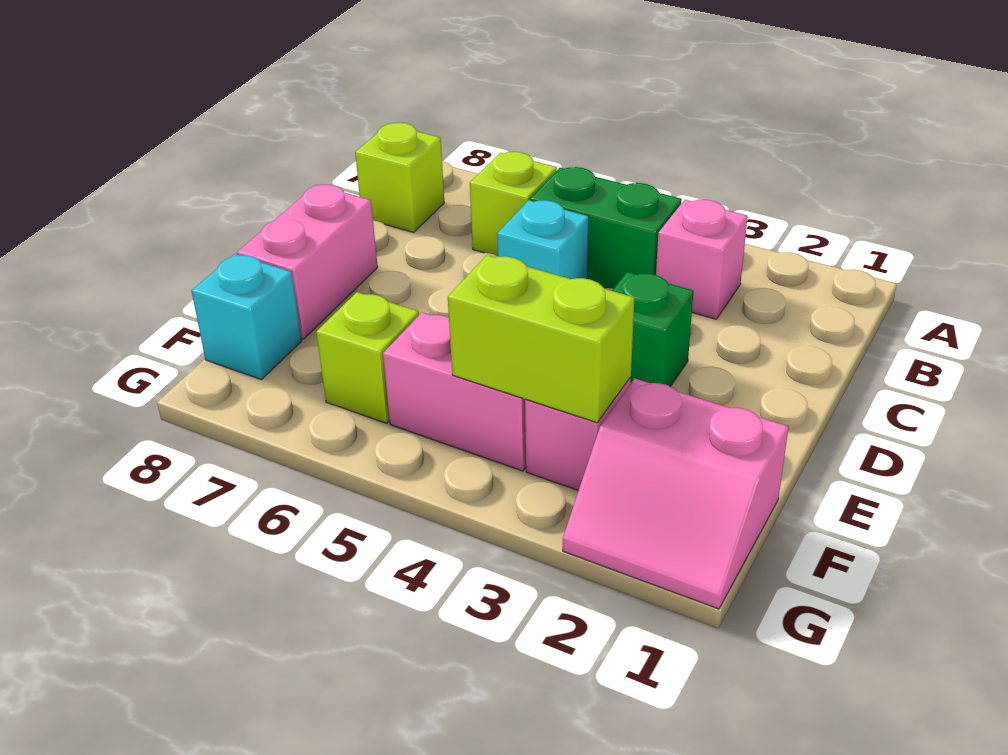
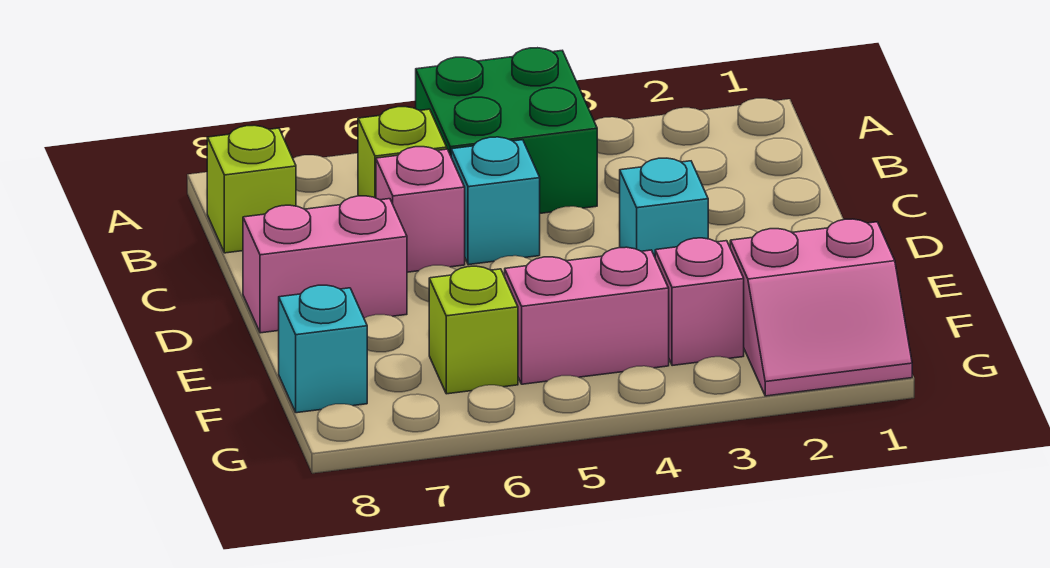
pink brick B3 level 1 -> pink brick C6 level 1
green brick B4:B5 level 1 -> green brick A4:B5 level 1
green brick D3 level 1 -> cyan brick D3 level 1
pink brick D8:E8 level 1 -> pink brick D7:D8 level 1
lime brick F3:F4 level 2 -> none

